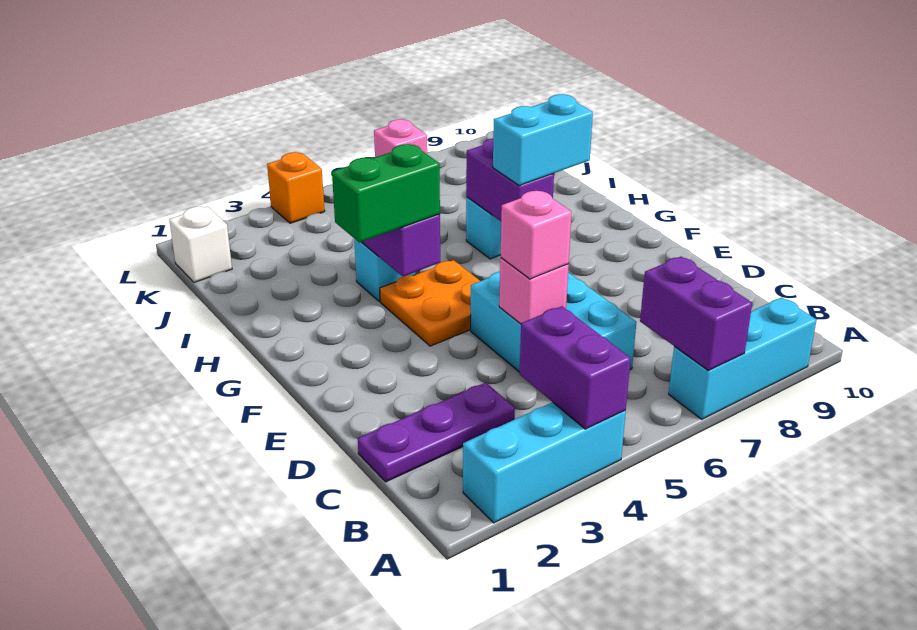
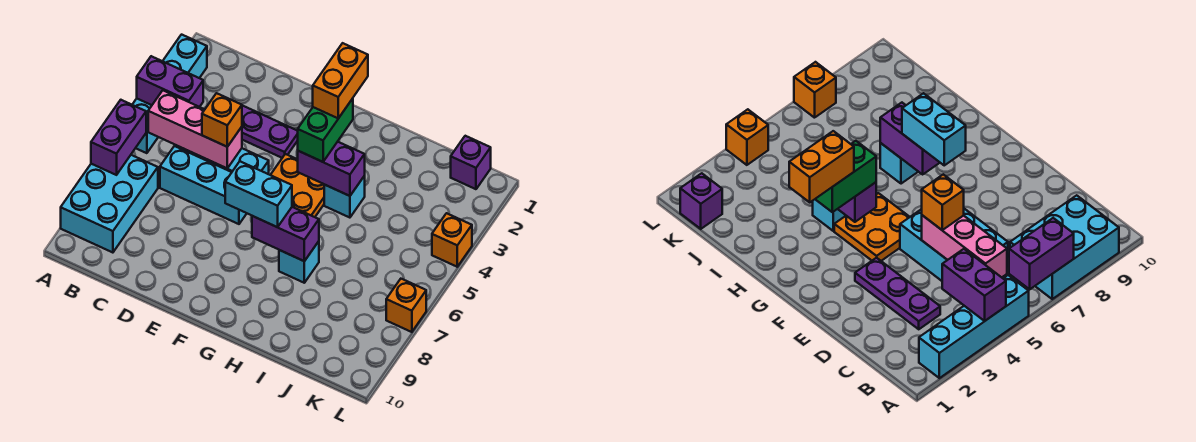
cyan brick A2:A4 level 1 -> cyan brick A2:A5 level 1
cyan brick A7:A9 level 1 -> cyan brick A7:B9 level 1
purple brick A7:B7 level 2 -> purple brick A6:A7 level 2
purple plate C1:C3 level 1 -> purple plate C3:E3 level 1
pink brick D5 level 2 -> pink brick B5:D5 level 2
pink brick D5 level 3 -> orange brick D5 level 3
none -> orange brick G2:G3 level 4
cyan brick G7:G8 level 3 -> cyan brick F7:G7 level 3
white brick K1 level 1 -> purple brick K1 level 1
pink brick L7 level 1 -> orange brick L7 level 1

